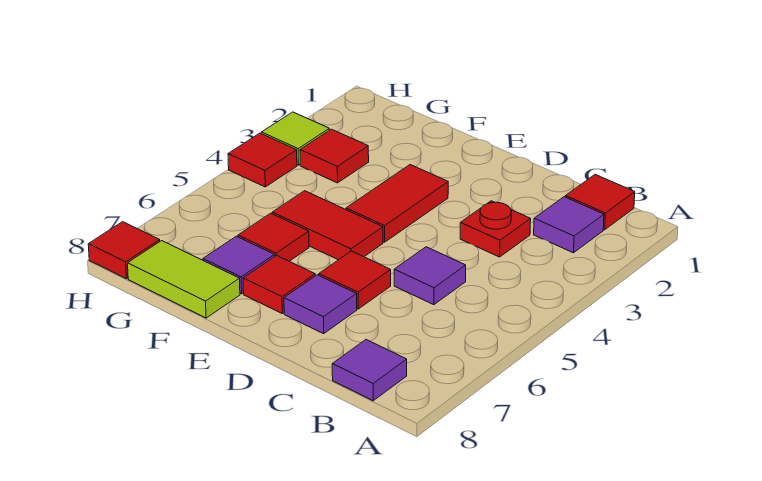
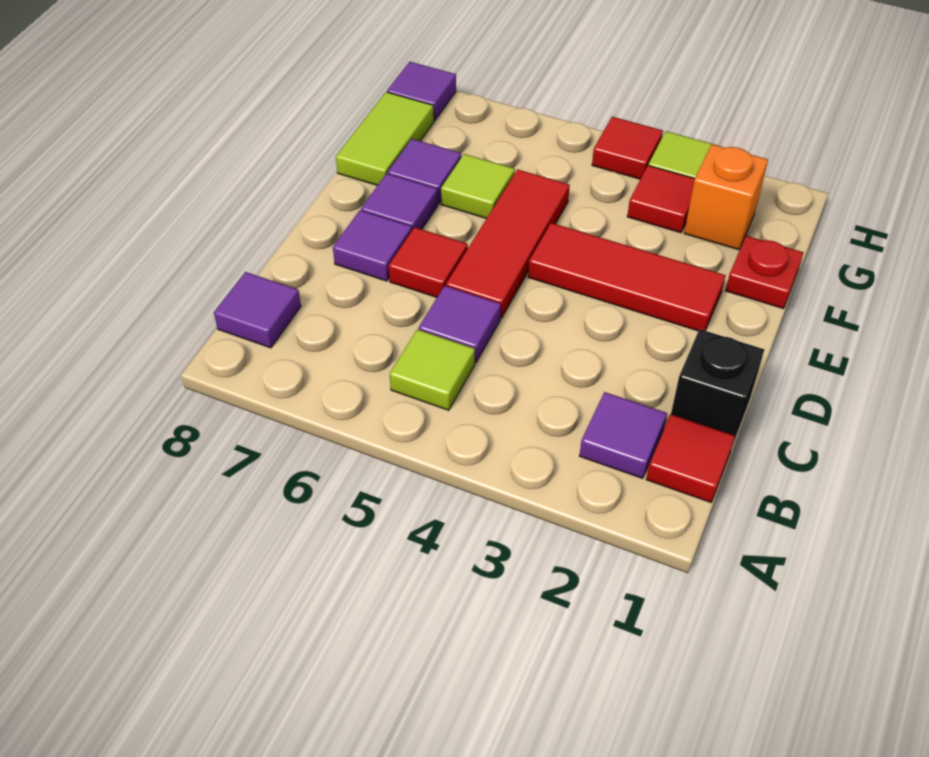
none -> lime tile B5 level 1
none -> black brick C1 level 1
red plate C3 level 1 -> red plate F1 level 1
red tile E3:E4 level 1 -> red tile E2:E4 level 1
red tile E5:F5 level 1 -> red tile D5:F5 level 1
red tile E7 level 1 -> purple tile E7 level 1
red tile F6 level 1 -> lime tile F6 level 1
none -> orange brick G2 level 1
red tile H8 level 1 -> purple tile H8 level 1

